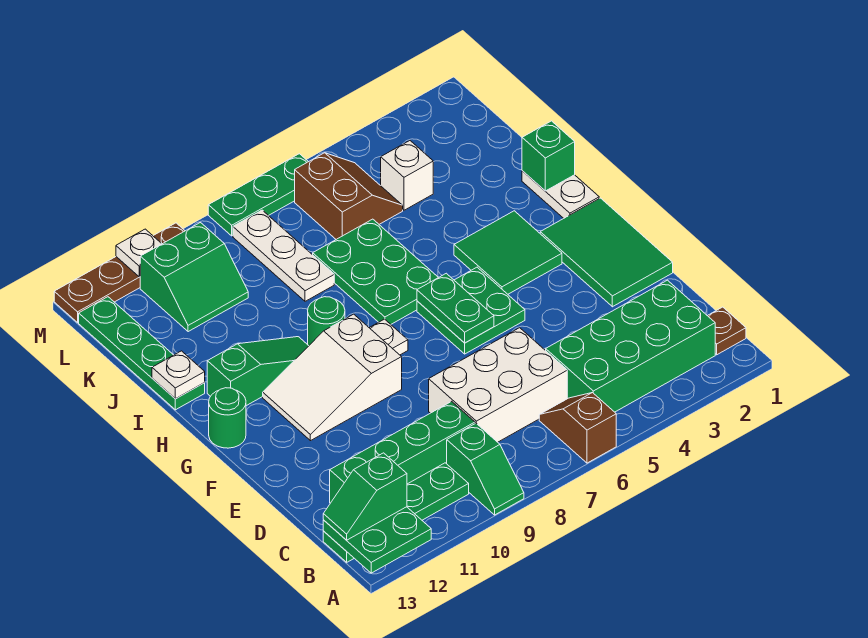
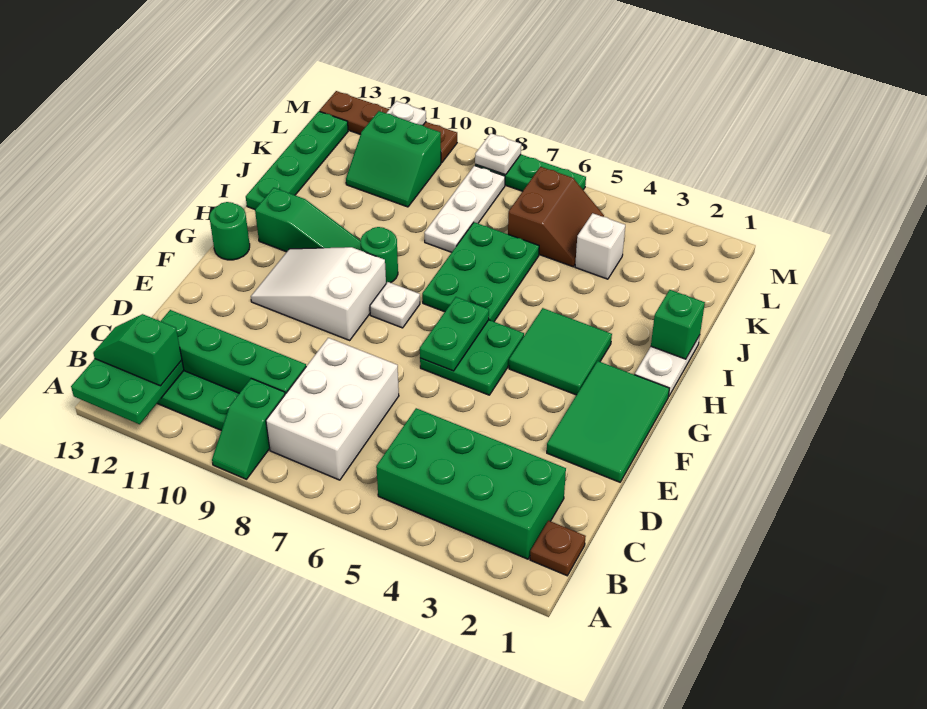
brown slope A6:B6 level 1 top A -> none
white brick C6:D8 level 1 -> white brick B7:D8 level 1
white plate I13 level 2 -> white plate M8 level 2

